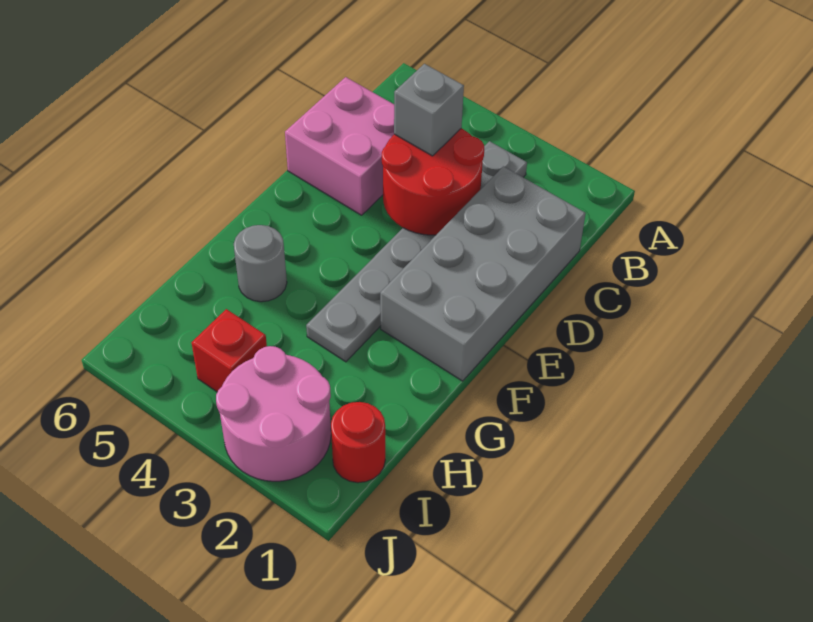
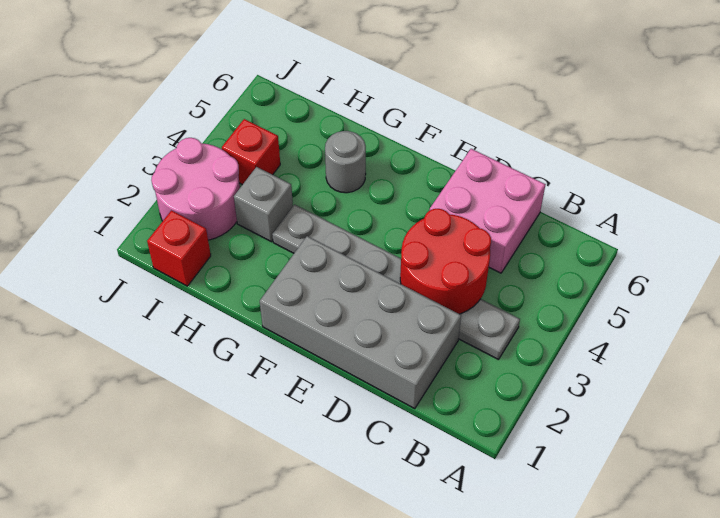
grey brick C4 level 3 -> grey brick H3 level 1
red round brick I1 level 1 -> red brick I1 level 1

